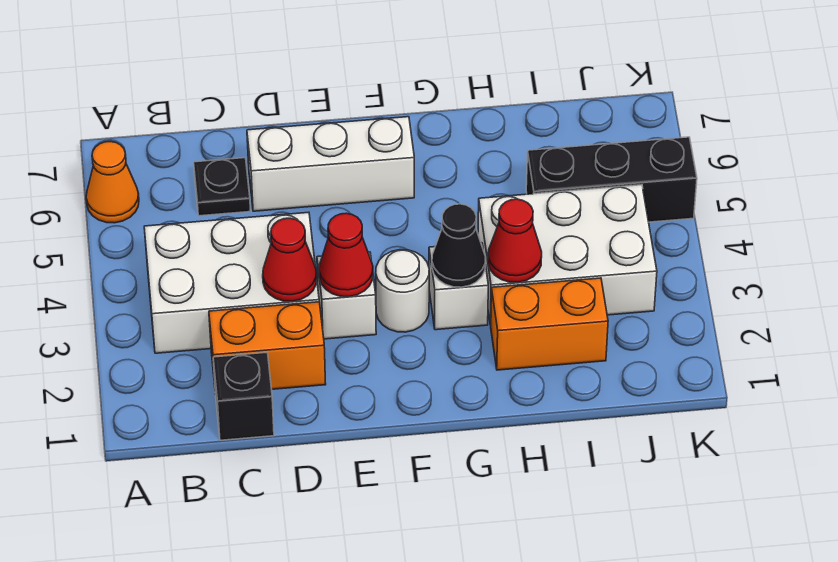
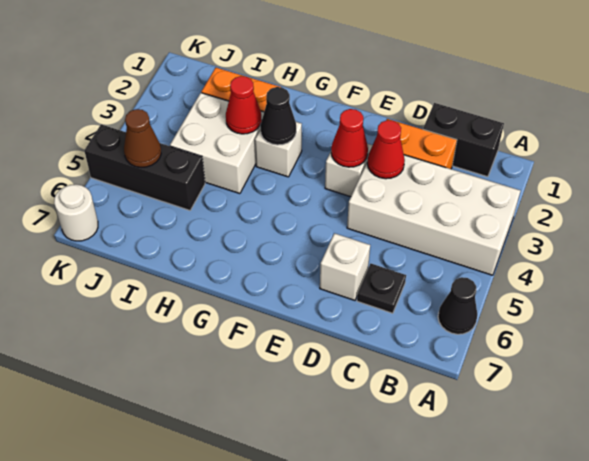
orange cone A6 level 1 -> black cone A6 level 1
white brick B3:D4 level 1 -> white brick A3:D4 level 1
black brick C1 level 1 -> black brick B1:C1 level 1
white brick D6:F6 level 1 -> white brick D6 level 1
white round brick F3 level 1 -> white round brick K7 level 1
white brick H3:J4 level 1 -> white brick H3:I4 level 1
none -> brown cone J5 level 2

